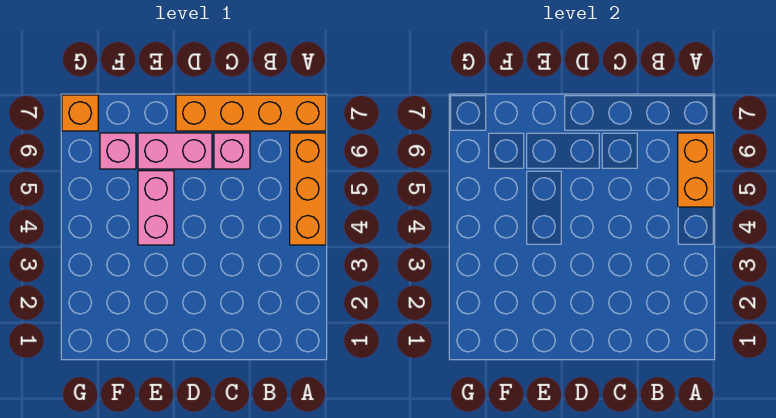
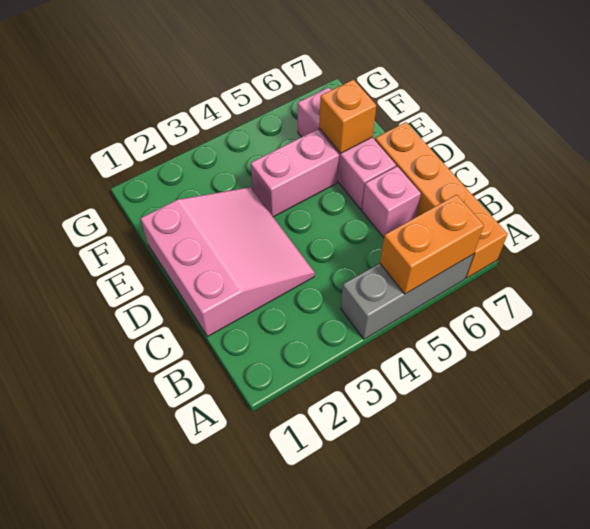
orange brick A4:A6 level 1 -> grey brick A4:A6 level 1
none -> pink slope C1:E3 level 1 top 1
orange brick G7 level 1 -> orange brick E6 level 2

